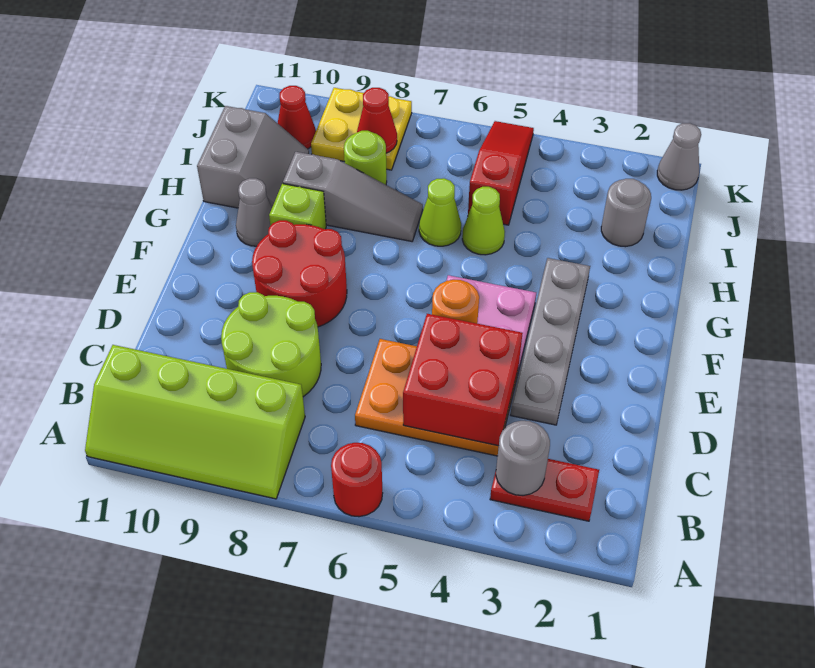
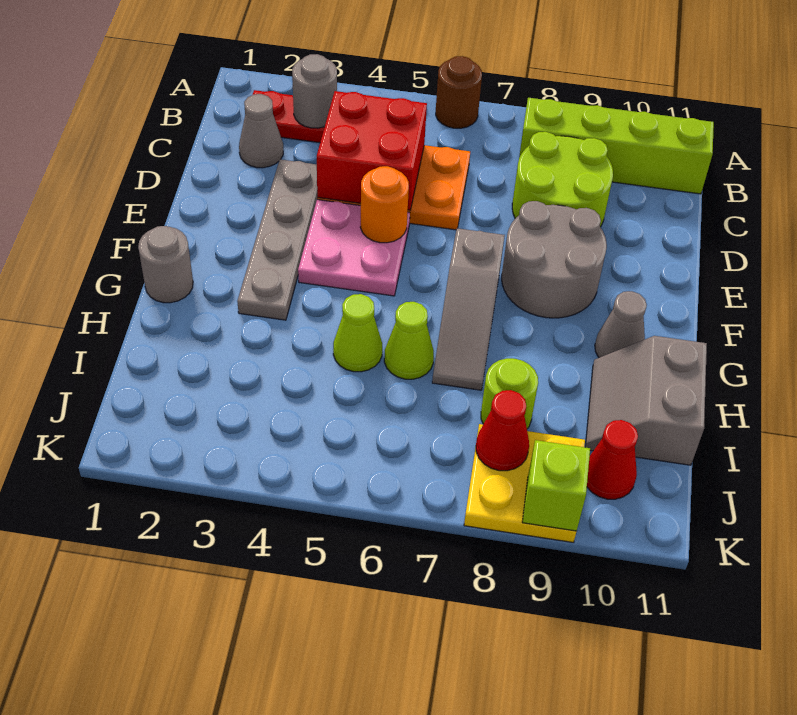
red round brick A6 level 1 -> brown round brick A6 level 1
red round brick E8:F9 level 1 -> grey round brick E8:F9 level 1
lime brick G9 level 1 -> lime brick K9 level 2
grey slope H7:H9 level 1 top 9 -> grey slope F7:H7 level 1 top F
grey round brick I2 level 1 -> grey round brick G1 level 1
red slope I5:K5 level 1 top I -> none
grey cone K1 level 1 -> grey cone C2 level 1

